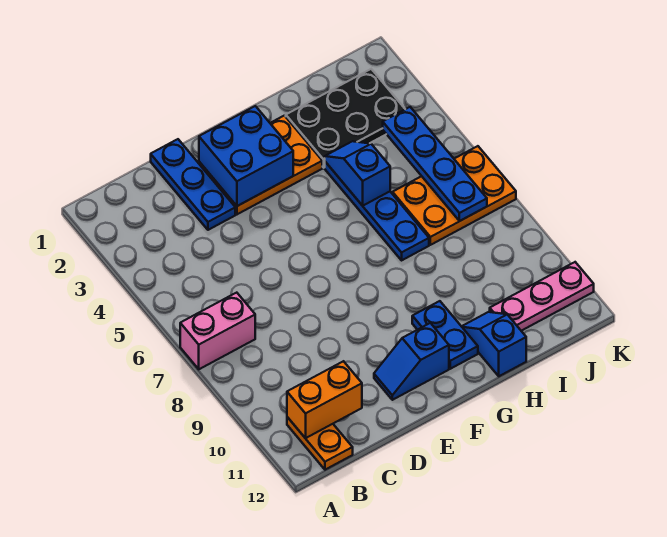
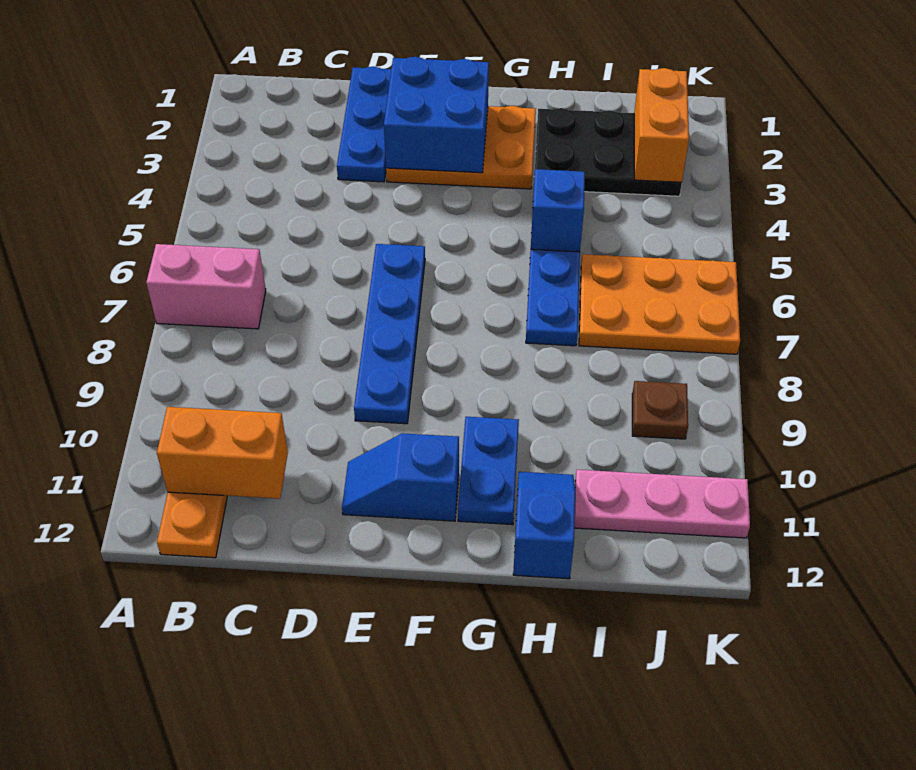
none -> orange brick J2:J3 level 2
blue plate J4:J7 level 2 -> blue plate E6:E9 level 1
none -> brown plate J9 level 1

